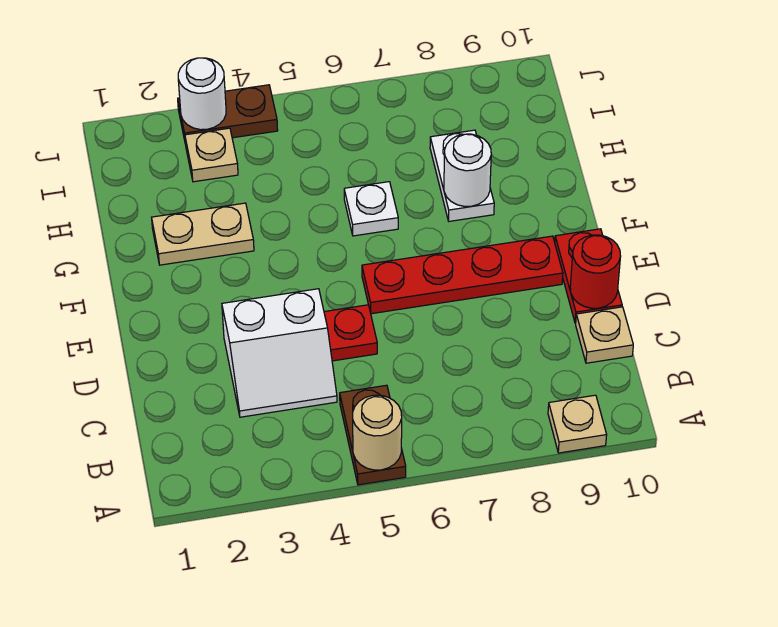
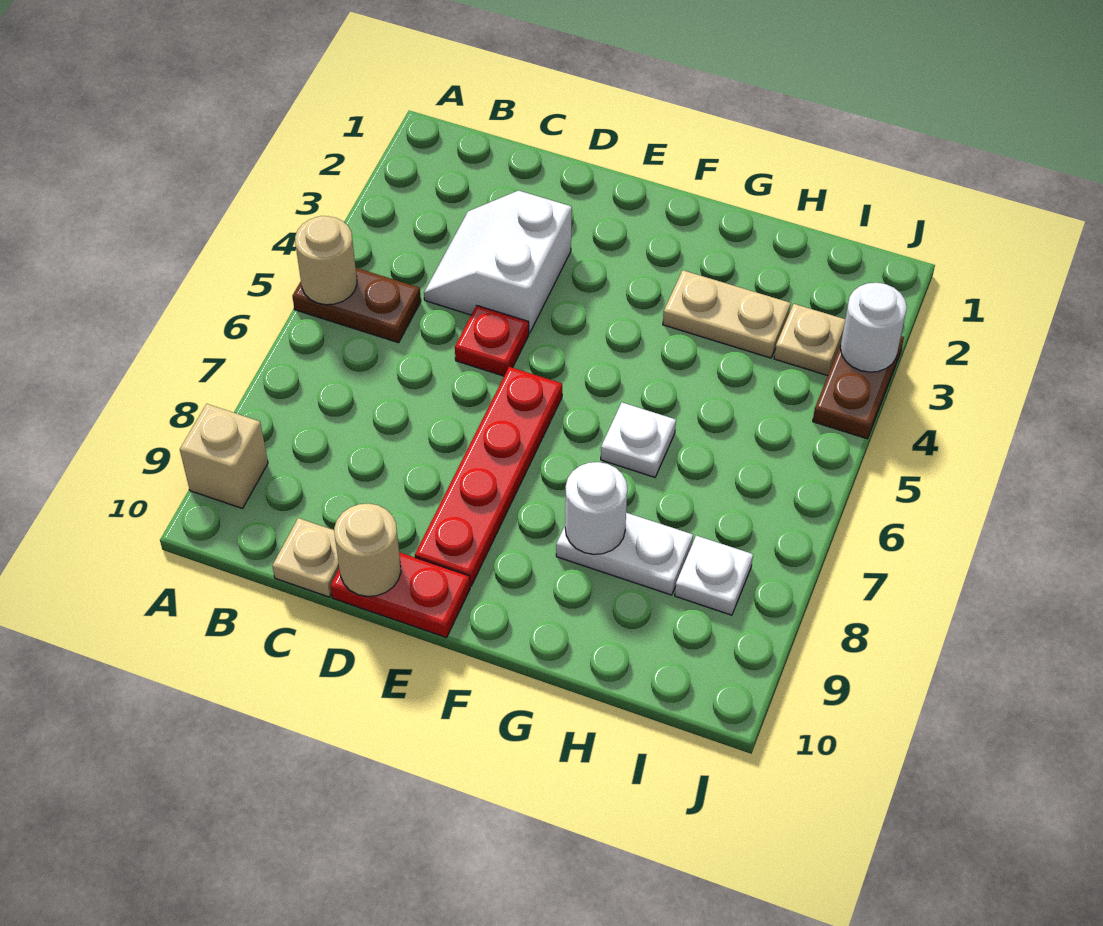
tan plate A9 level 1 -> tan brick A9 level 1
red round brick D10 level 2 -> tan round brick D10 level 2
tan plate G2:G3 level 1 -> tan plate G3:H3 level 1
none -> white plate I8 level 1

